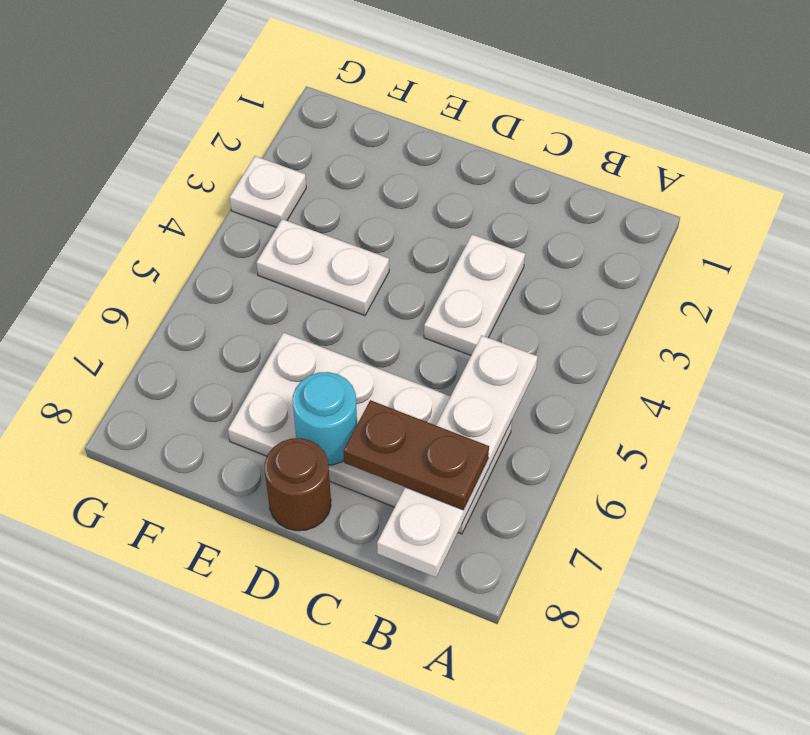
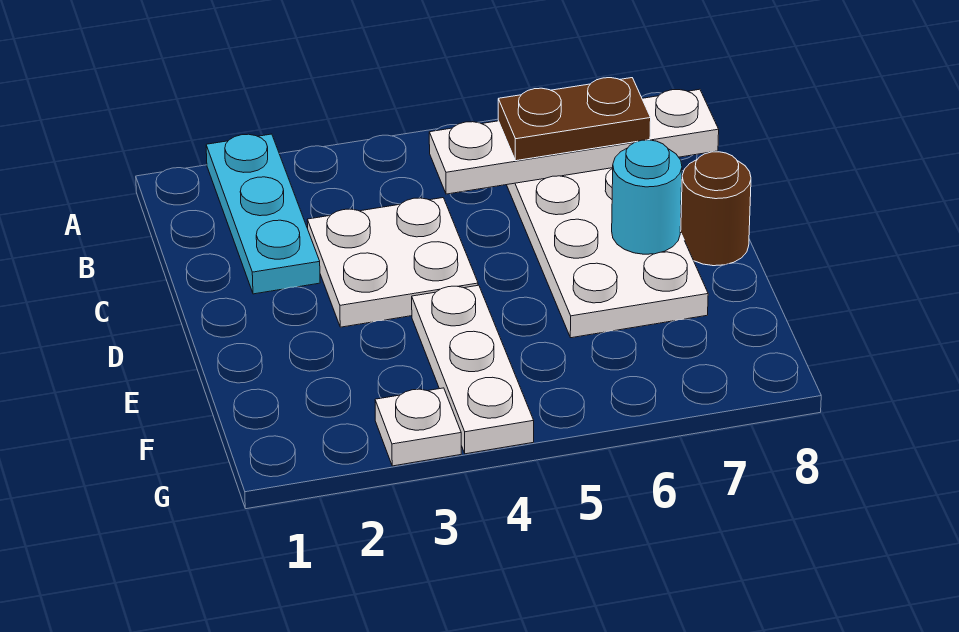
none -> cyan plate A2:C2 level 1
brown plate B7:C7 level 3 -> brown plate B6:B7 level 3
white plate C3:C4 level 1 -> white plate C3:D4 level 1
white plate E4:F4 level 1 -> white plate E4:G4 level 1

